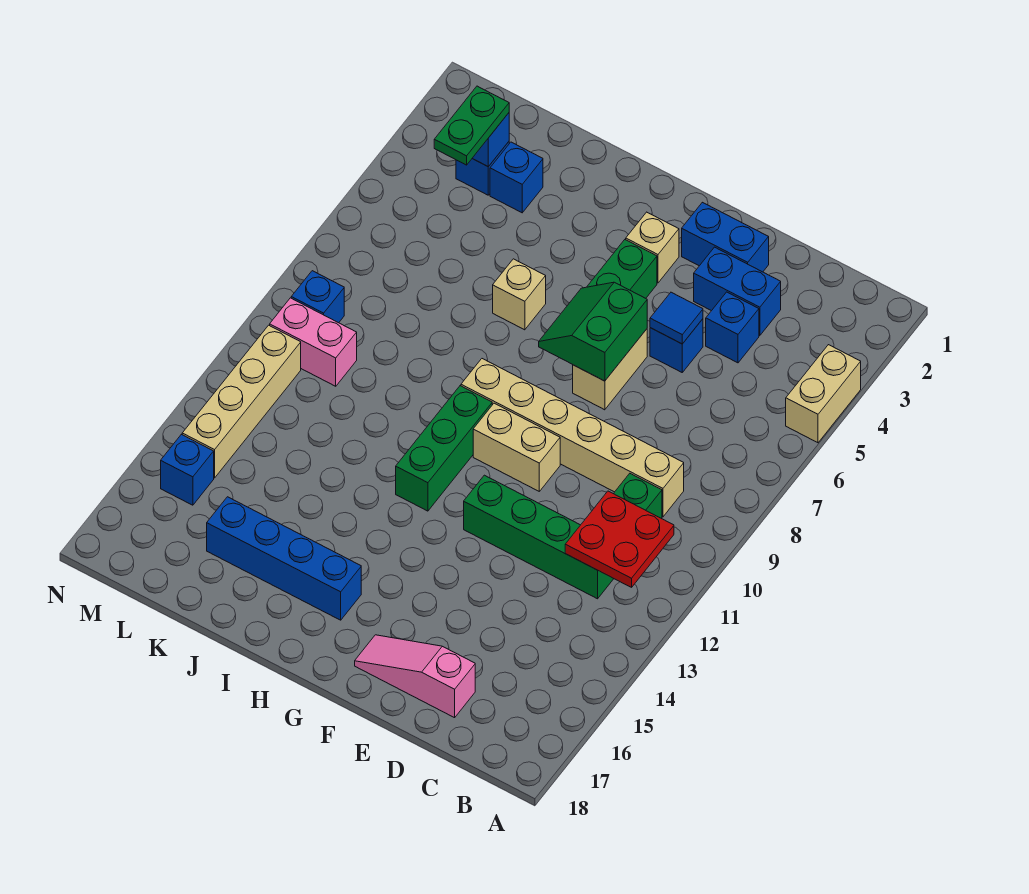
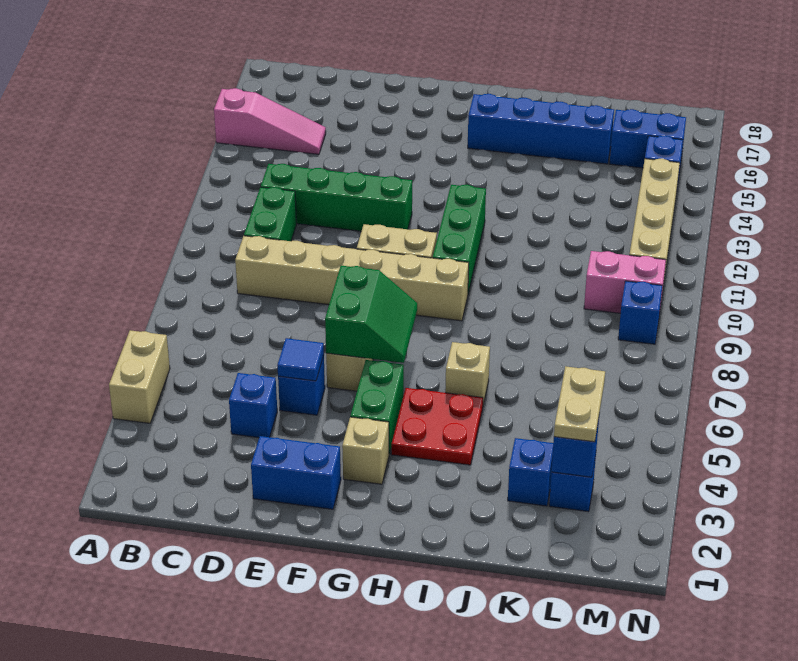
red plate B11:C12 level 2 -> red plate H4:I5 level 1
blue brick D3:E3 level 1 -> blue brick L16:M16 level 1
pink slope D17:F17 level 1 top D -> pink slope A15:C15 level 1 top A
green plate L3:L4 level 3 -> tan plate L3:L4 level 3

